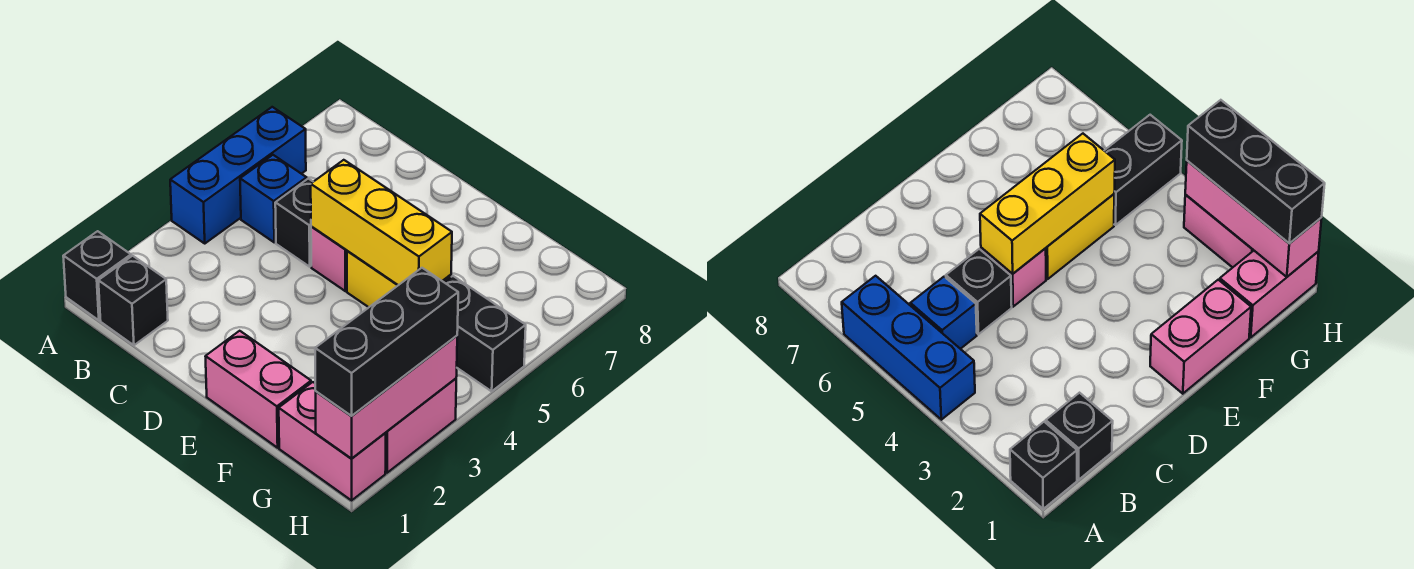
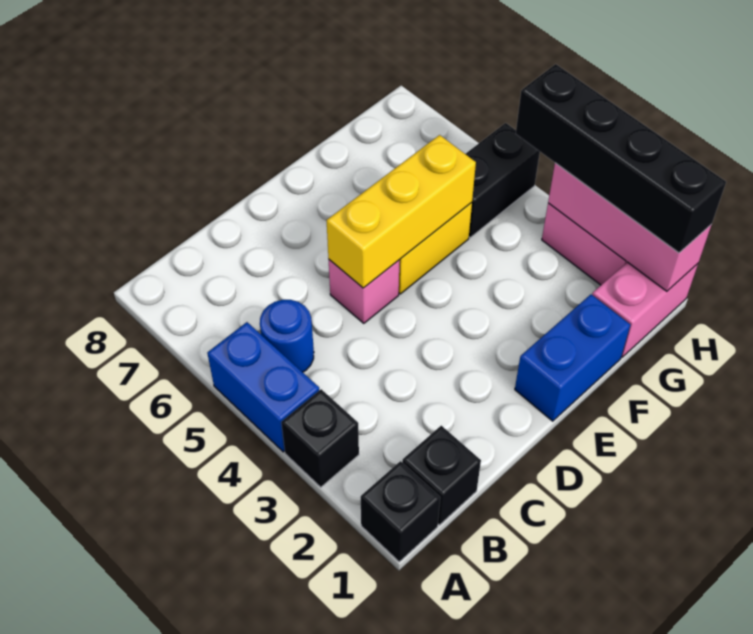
blue brick A4:A6 level 1 -> blue brick A4:A5 level 1
blue brick B5 level 1 -> blue round brick B5 level 1
black brick C5 level 1 -> black brick A3 level 1
pink brick E1:F1 level 1 -> blue brick E1:F1 level 1
black brick H1:H3 level 3 -> black brick H1:H4 level 3

